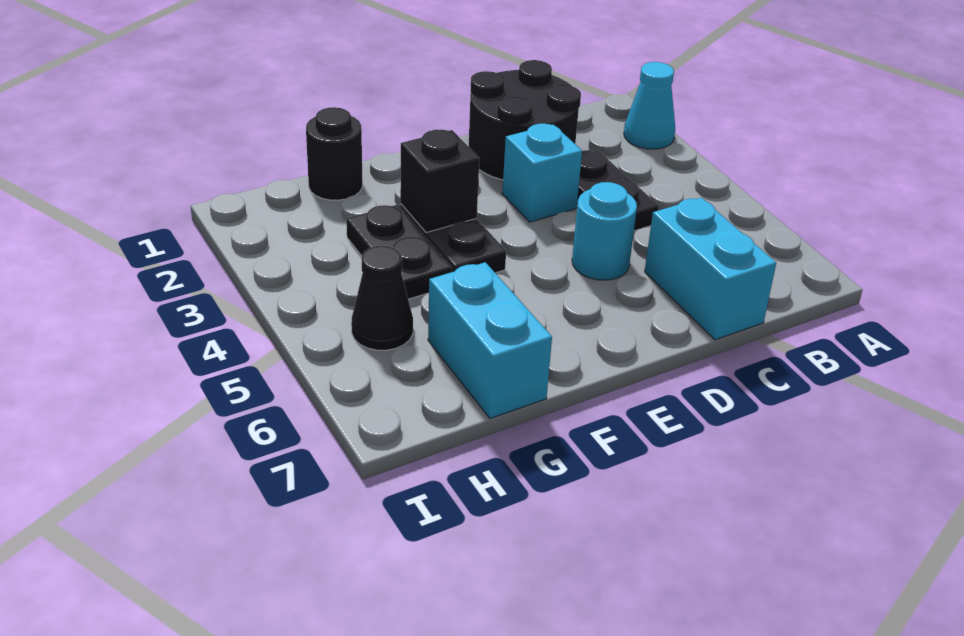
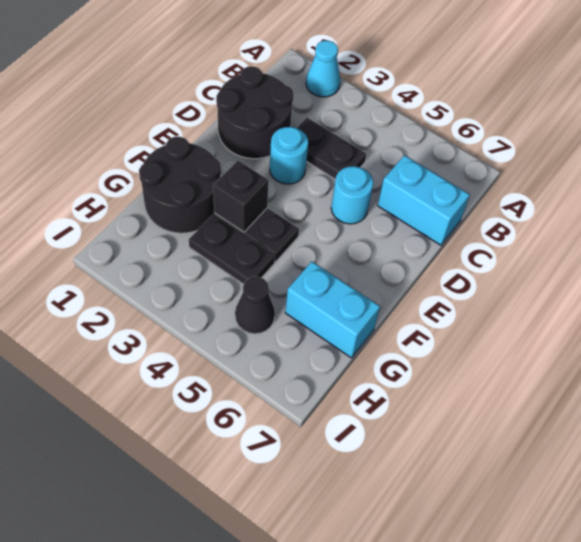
cyan brick D3 level 1 -> cyan round brick D3 level 1
black round brick G1 level 1 -> black round brick F1:G2 level 1

